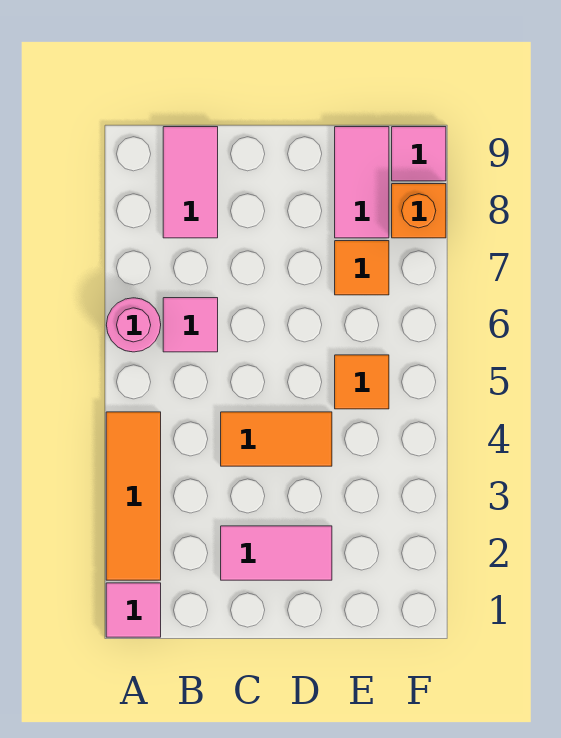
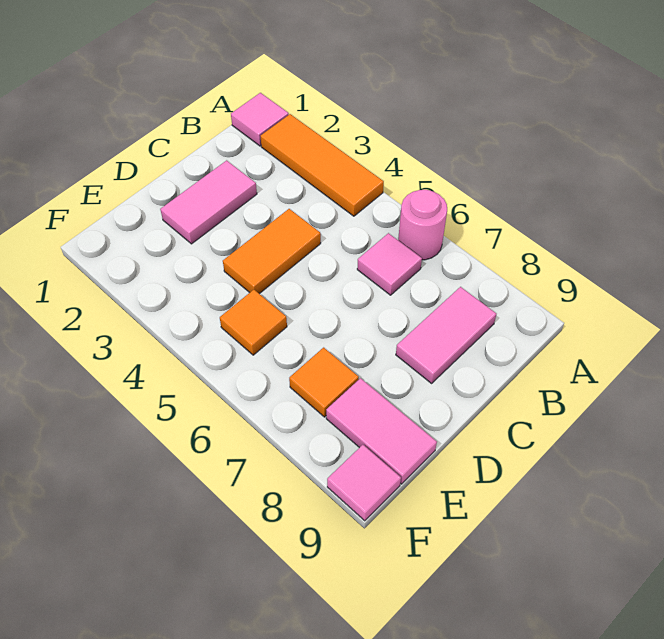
pink tile B8:B9 level 1 -> pink tile B8:C8 level 1
orange brick F8 level 1 -> none

